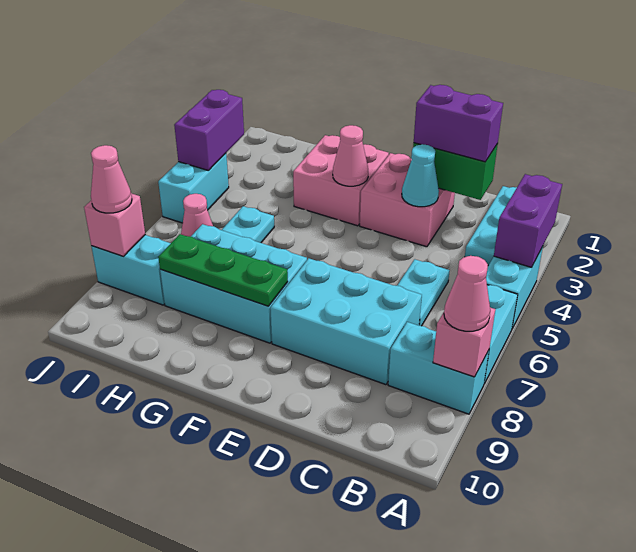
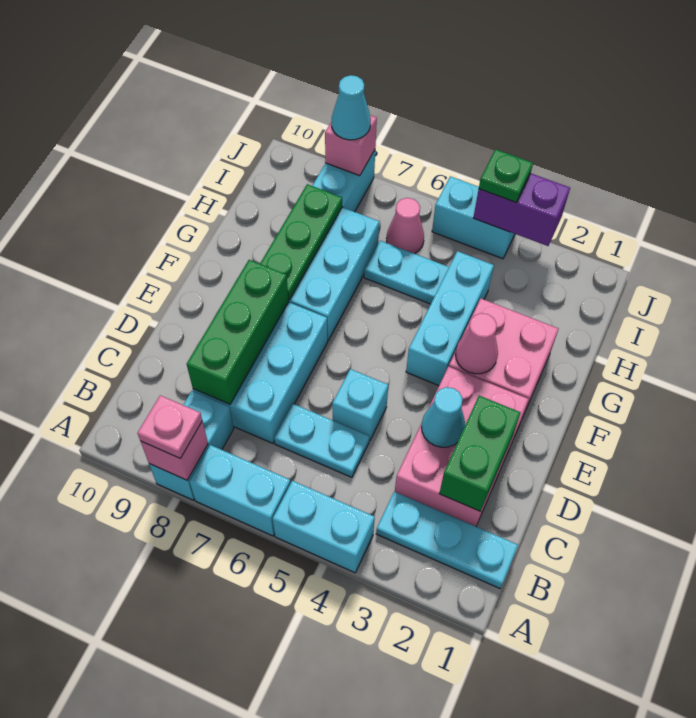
purple brick A3:A4 level 2 -> none
pink cone A8 level 3 -> pink plate A8 level 3
purple brick C2:D2 level 3 -> none
none -> green brick C8:E8 level 2
pink brick D2:E3 level 1 -> pink brick C2:E3 level 1
none -> cyan brick D5 level 1
none -> cyan brick F4:H4 level 1
none -> green plate J4 level 3
pink cone J8 level 3 -> cyan cone J8 level 3

